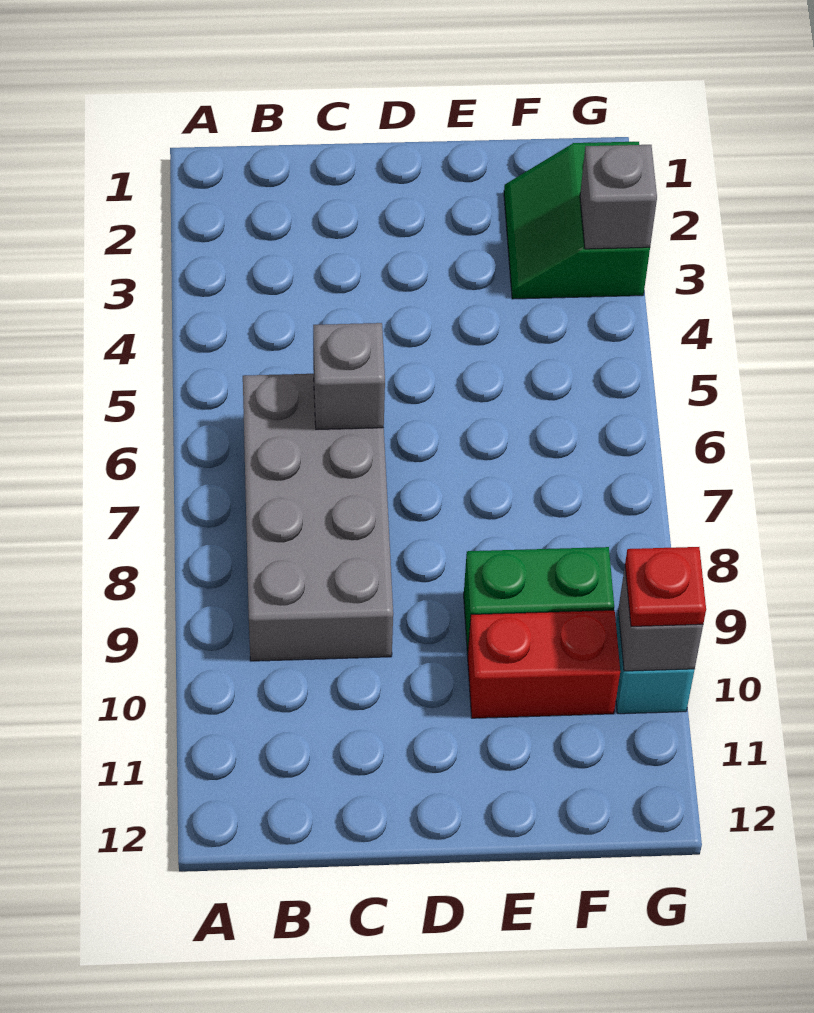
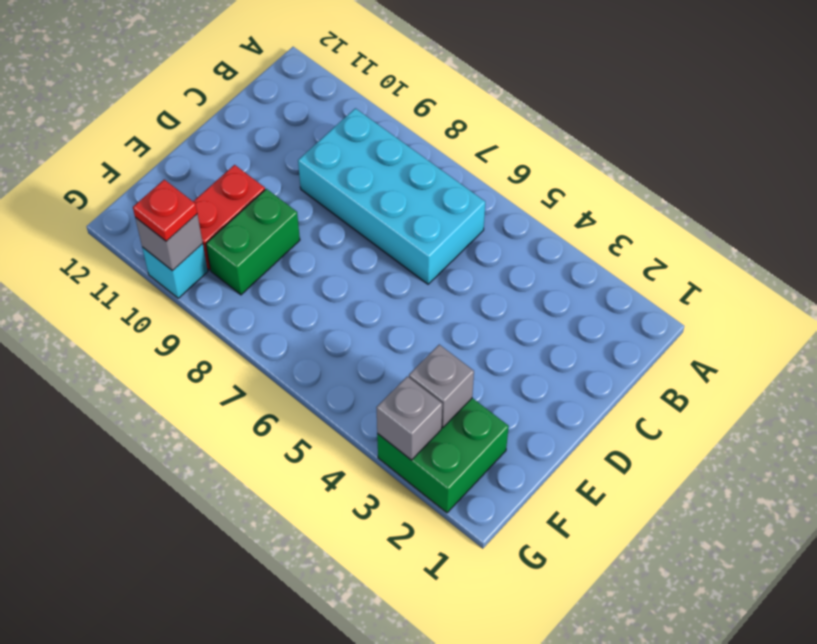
grey brick B6:C9 level 1 -> cyan brick B6:C9 level 1
grey brick C6 level 2 -> grey brick F3 level 2
green slope F2:G3 level 1 top G -> green brick F2:G3 level 1

